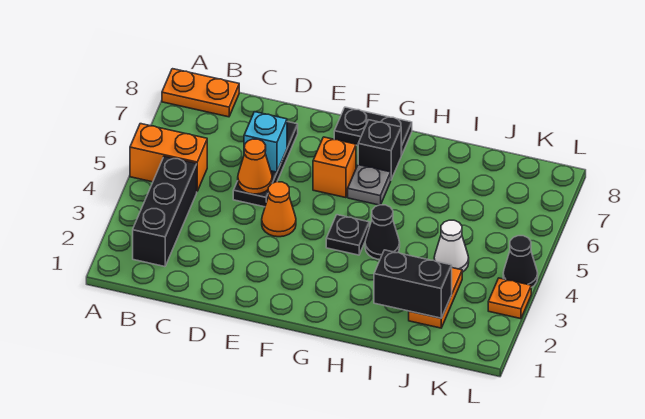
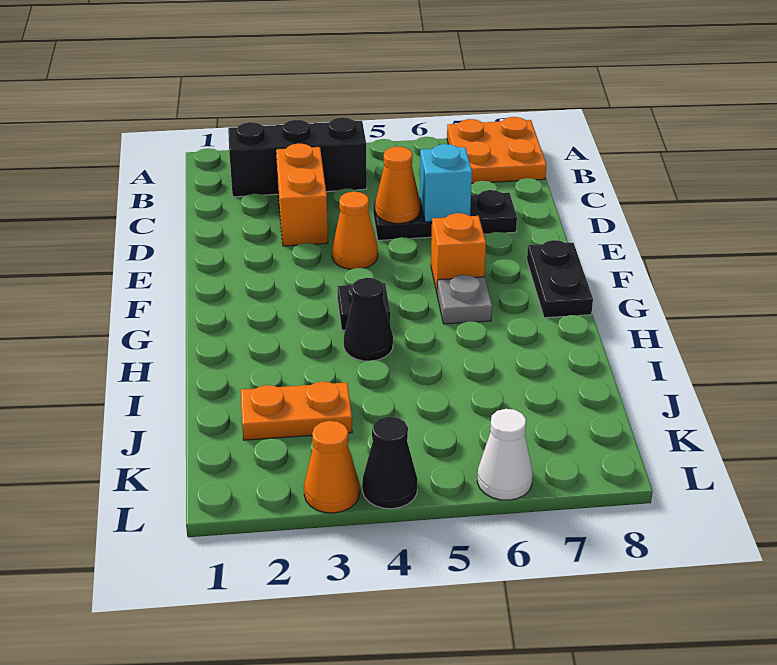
orange brick A5:B5 level 1 -> orange brick C3:D3 level 1
orange plate A8:B8 level 1 -> orange plate A7:B8 level 1
black brick G7 level 1 -> none
black brick I2:J2 level 2 -> none
white cone J4 level 1 -> white cone L6 level 1
orange plate L3 level 1 -> orange cone L3 level 1

